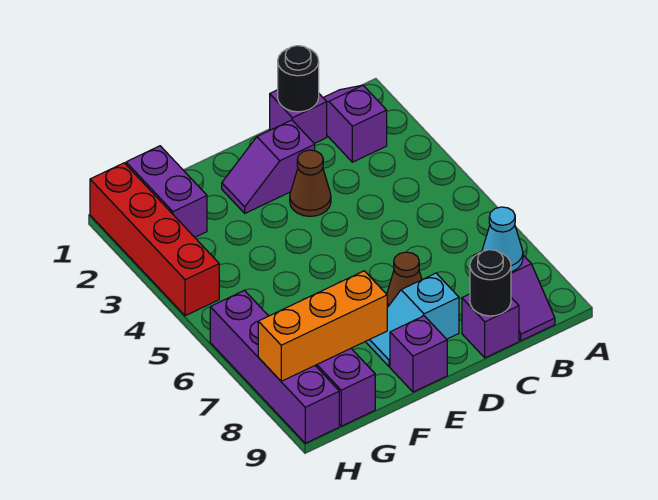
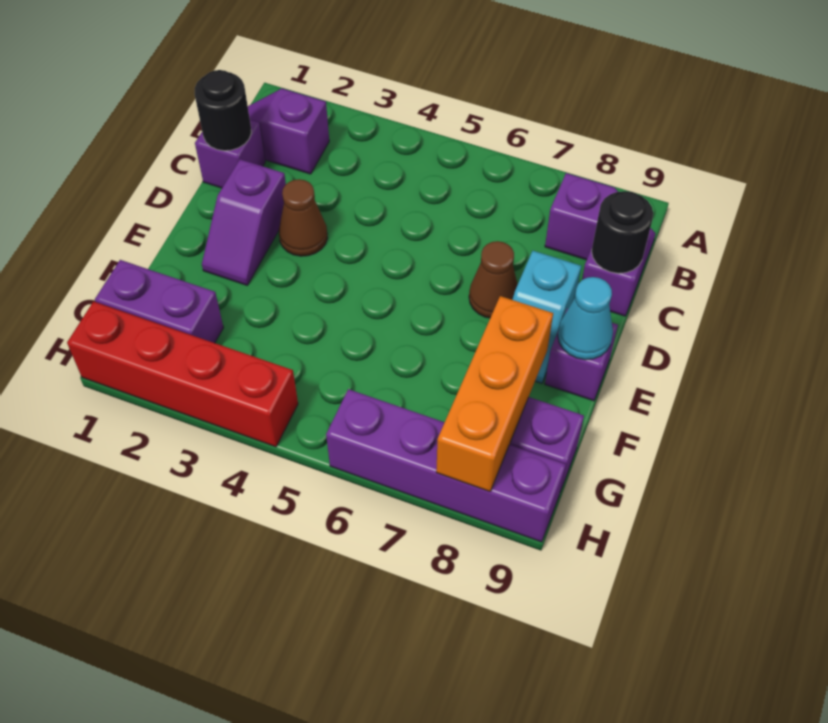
cyan cone B8 level 2 -> cyan cone E9 level 2

